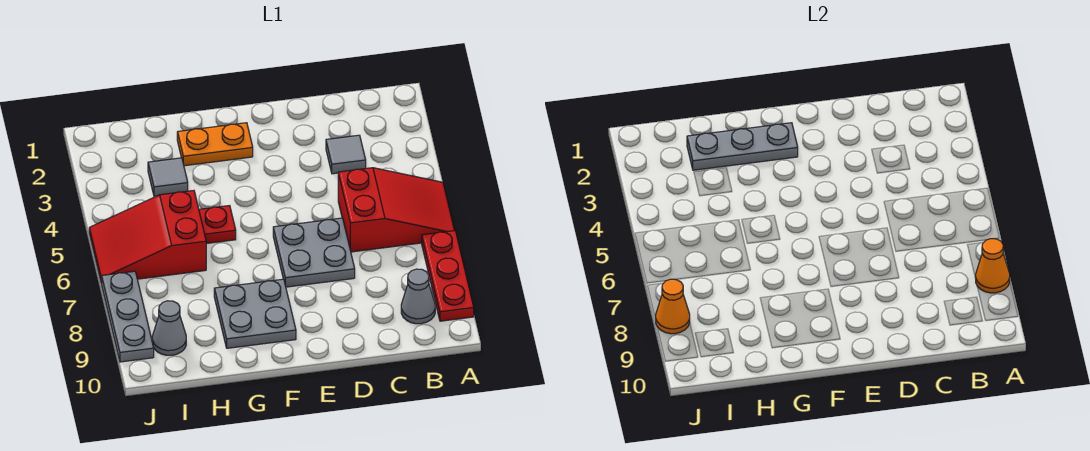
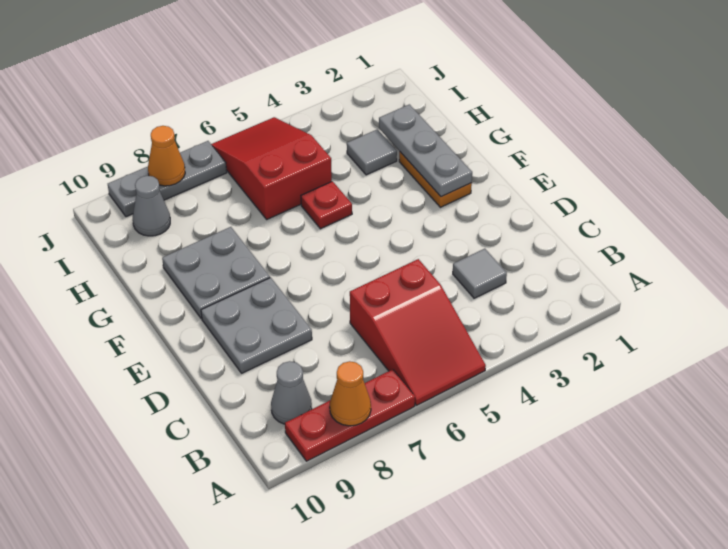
grey plate D6:E7 level 1 -> grey plate D8:E9 level 1

